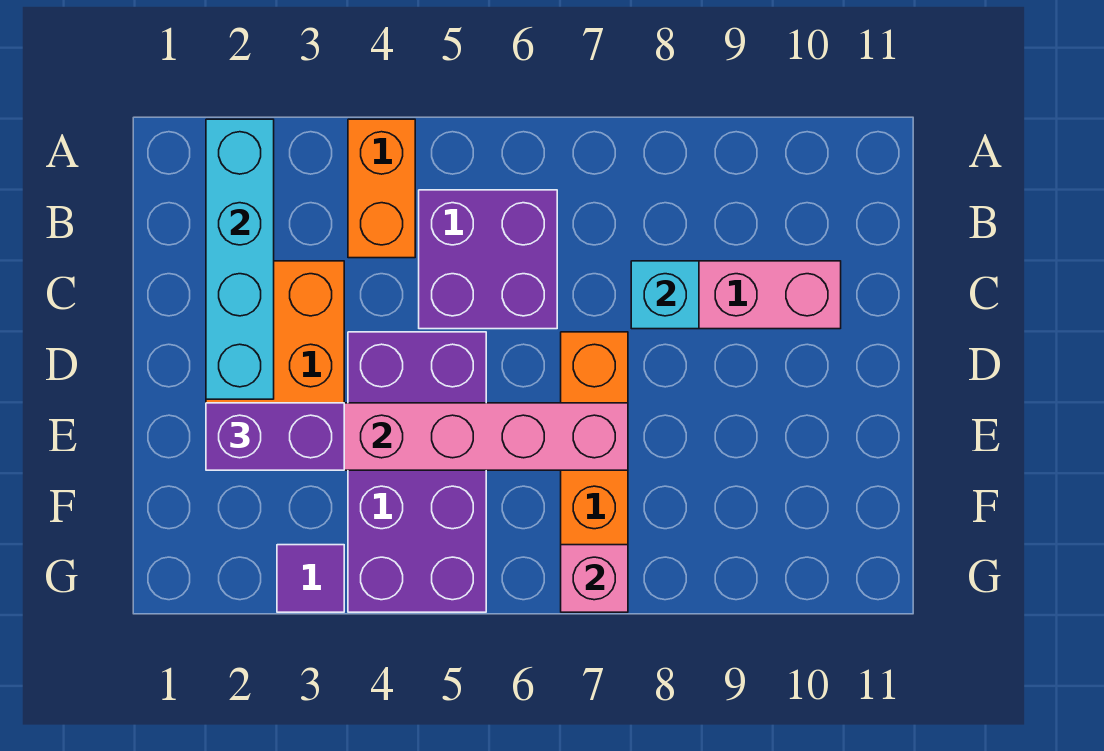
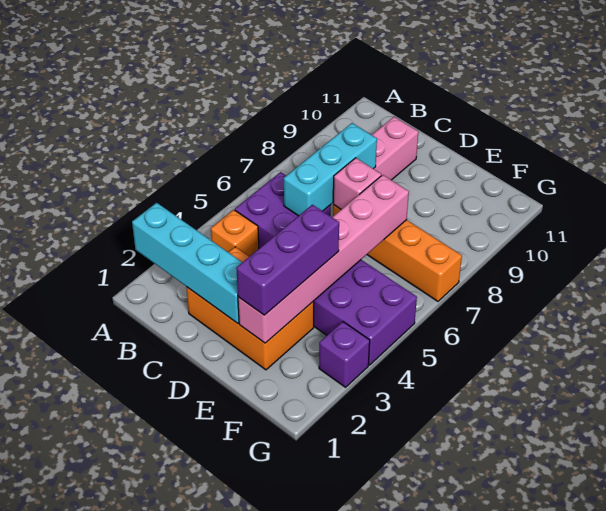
orange brick A4:B4 level 1 -> orange brick B4 level 1
cyan brick C8 level 2 -> cyan brick C6:C8 level 2
purple brick E2:E3 level 3 -> purple brick E2:E4 level 3
purple tile G3 level 1 -> purple brick G3 level 1
pink brick G7 level 2 -> pink brick D7 level 2

